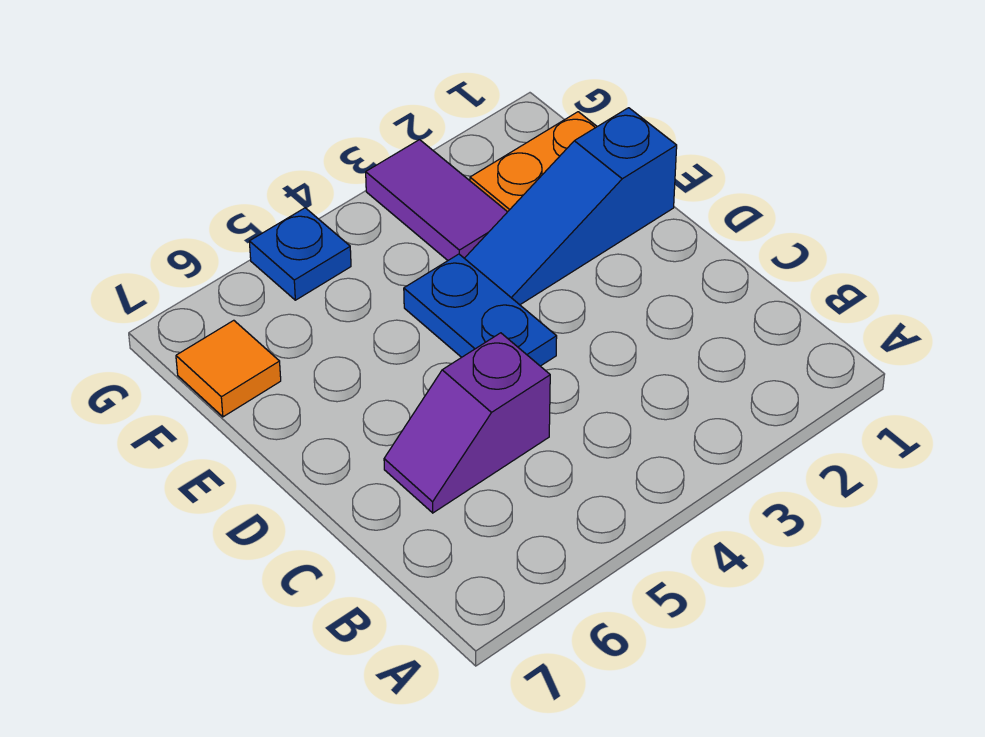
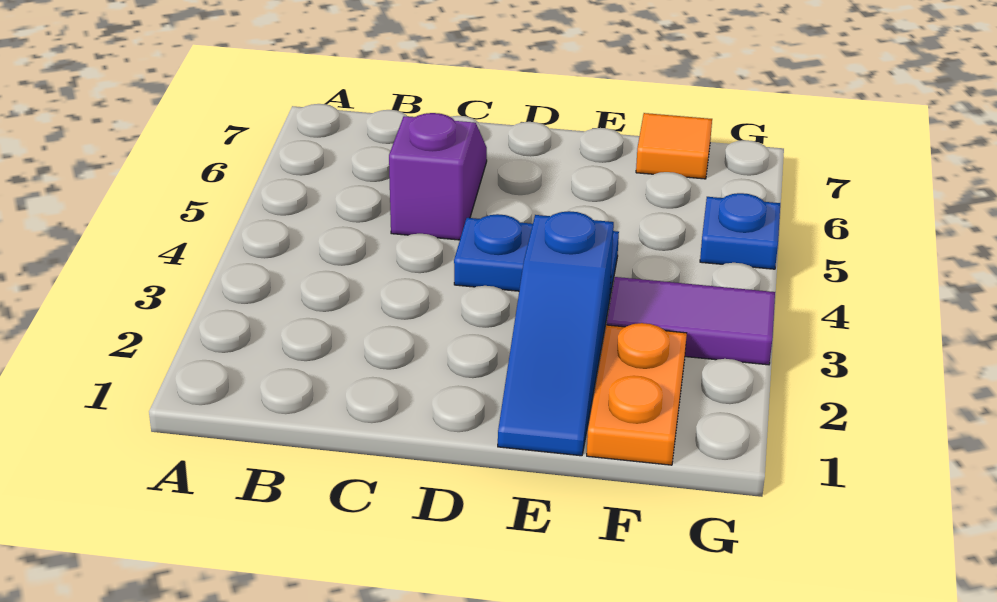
blue slope E1:E3 level 1 top 1 -> blue slope E1:E3 level 1 top 3

